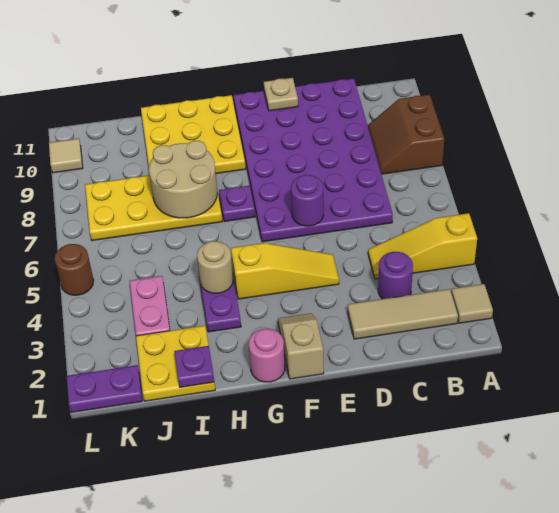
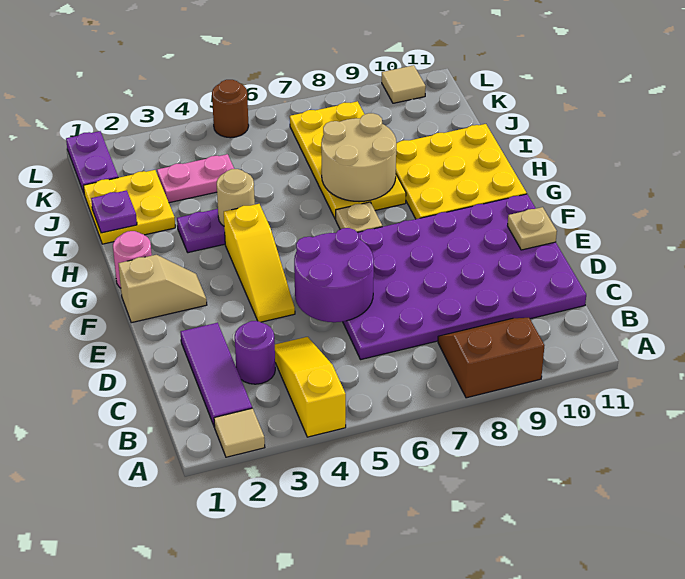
tan tile B2:D2 level 1 -> purple tile B2:D2 level 1
purple round brick E6 level 2 -> purple round brick D5:E6 level 2
purple plate G7 level 1 -> tan plate G7 level 1

